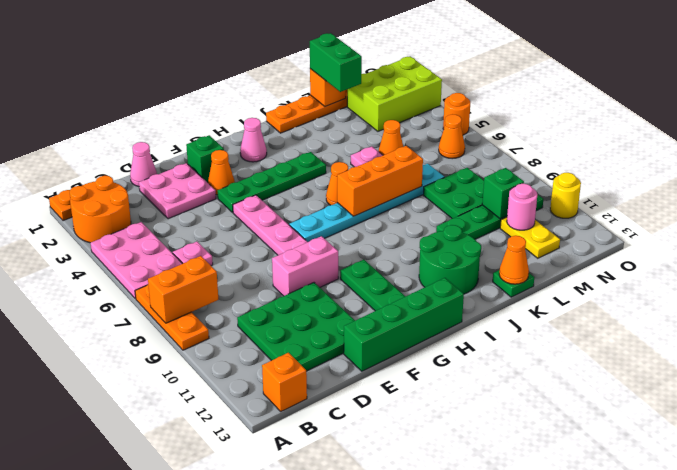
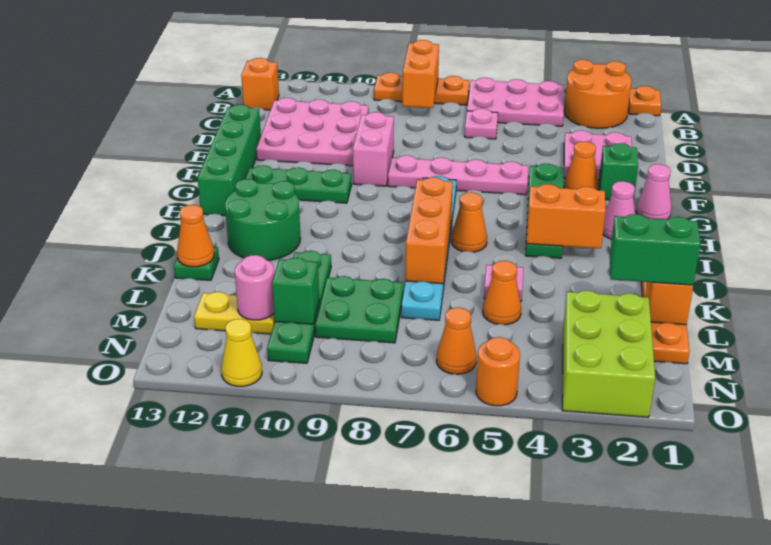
green plate C10:E12 level 1 -> pink plate C10:E12 level 1
pink cone D1 level 1 -> pink cone G1 level 1
none -> orange brick I3:I4 level 2
yellow round brick O11 level 1 -> yellow cone O11 level 1

